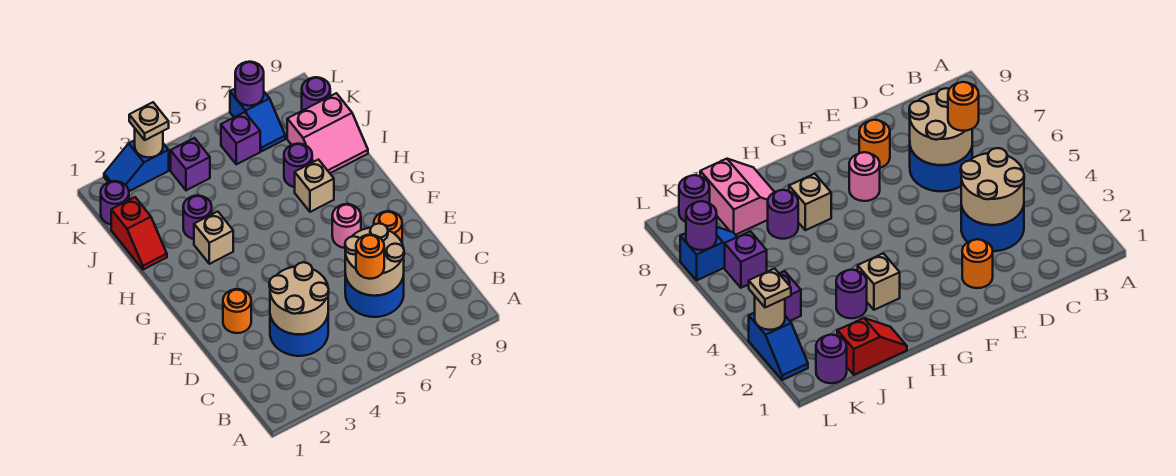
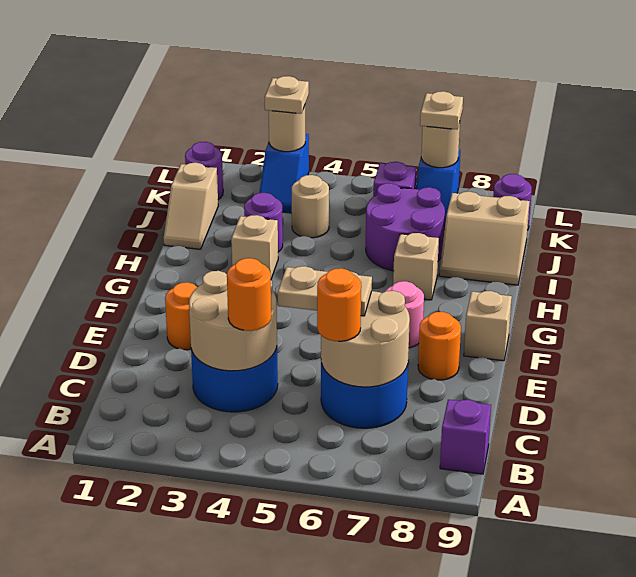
none -> orange round brick C4 level 3
none -> tan plate D5:D6 level 3
none -> tan brick F9 level 1
red slope I1:J1 level 1 top J -> tan slope I1:J1 level 1 top J
purple round brick I7 level 1 -> purple round brick I6:J7 level 1
pink slope I8:J9 level 1 top J -> tan slope I8:J9 level 1 top J
none -> tan round brick J4 level 1
purple brick K4 level 1 -> purple brick B9 level 1
blue slope L2:L3 level 1 top 3 -> blue slope K3:L3 level 1 top L
purple round brick L7 level 2 -> tan round brick L7 level 2
none -> tan plate L7 level 3

